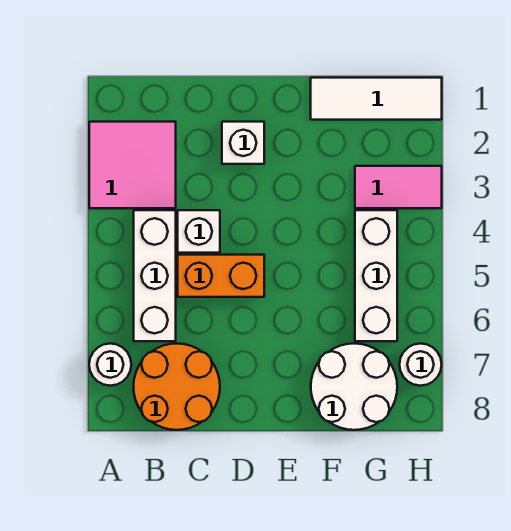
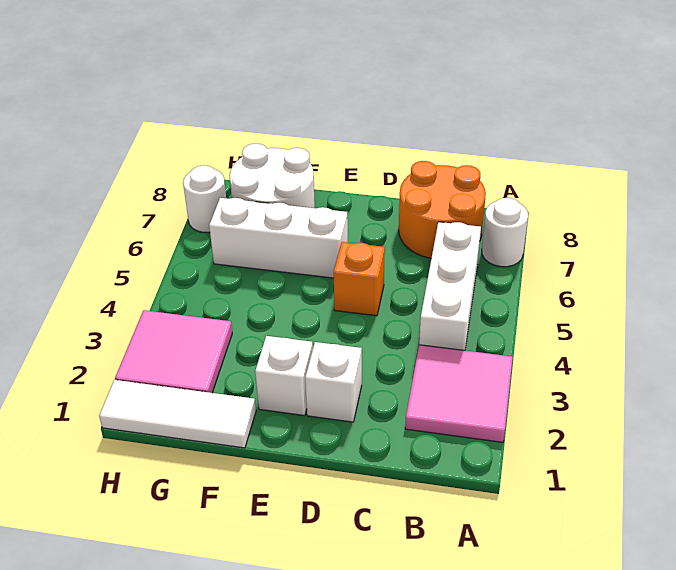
white brick C4 level 1 -> white brick E2 level 1
orange brick C5:D5 level 1 -> orange brick D5 level 1
pink tile G3:H3 level 1 -> pink tile G2:H3 level 1
white brick G4:G6 level 1 -> white brick E6:G6 level 1

